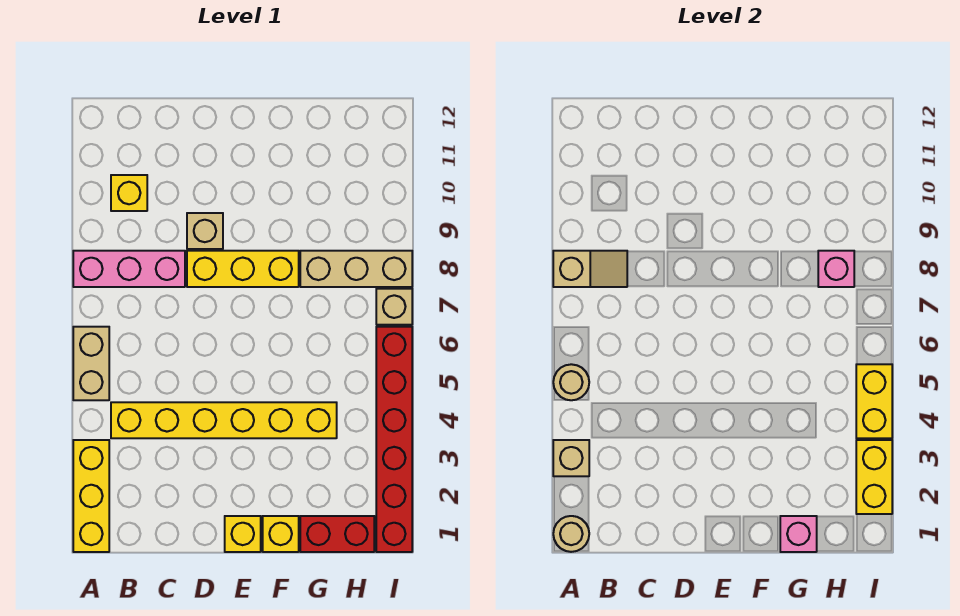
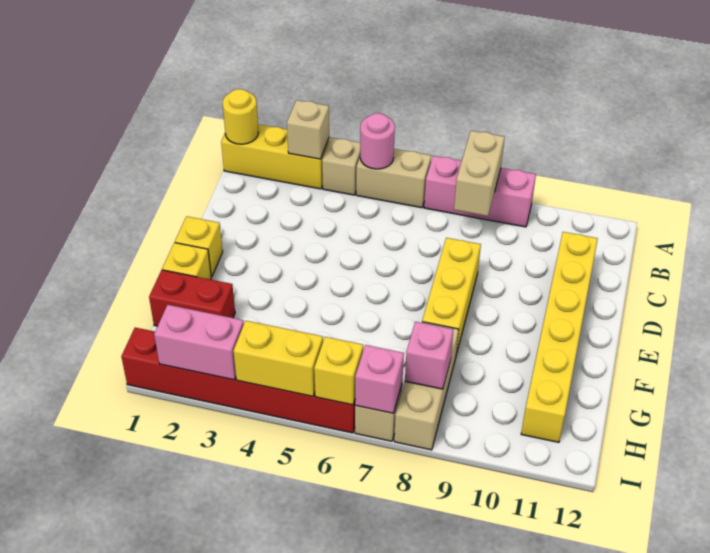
tan round brick A1 level 2 -> yellow round brick A1 level 2
tan round brick A5 level 2 -> pink round brick A5 level 2
pink brick A8:C8 level 1 -> pink brick A7:A9 level 1
tan slope A8:B8 level 2 top A -> tan brick A8:B8 level 2
yellow brick B4:G4 level 1 -> yellow brick C11:H11 level 1
yellow brick B10 level 1 -> yellow brick I6 level 2
tan brick D9 level 1 -> tan brick A4 level 1
red brick G1:H1 level 1 -> red brick G1:G2 level 1
pink brick G1 level 2 -> pink brick I7 level 2
yellow brick I2:I3 level 2 -> pink brick I2:I3 level 2

